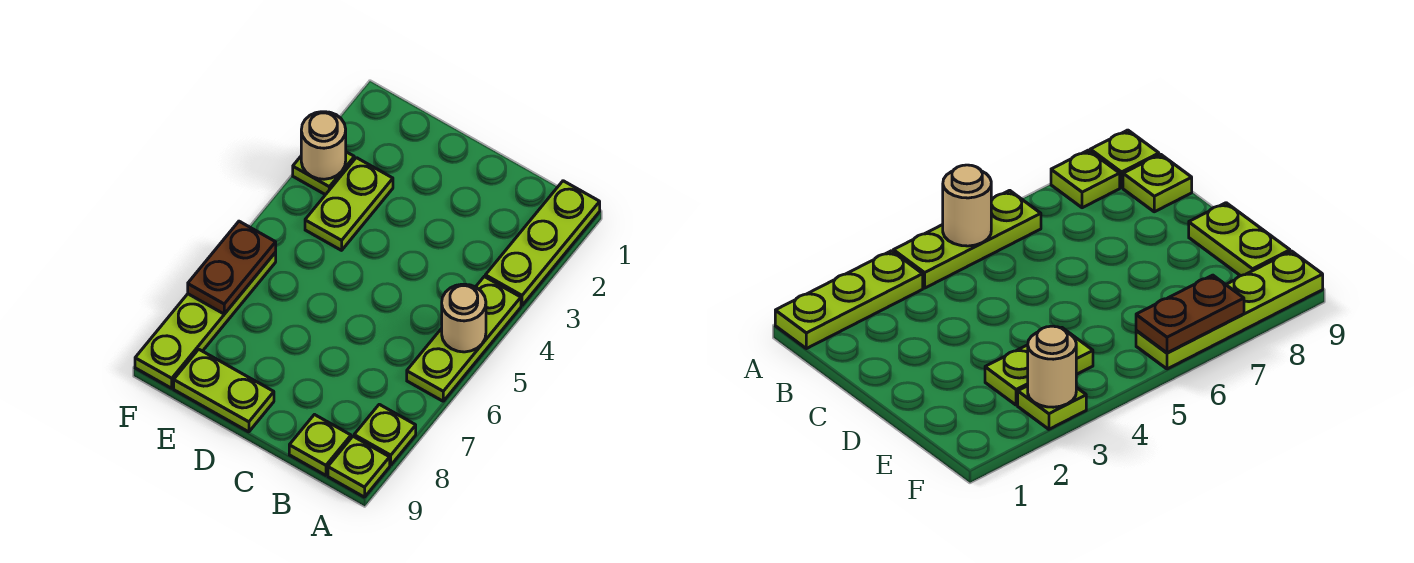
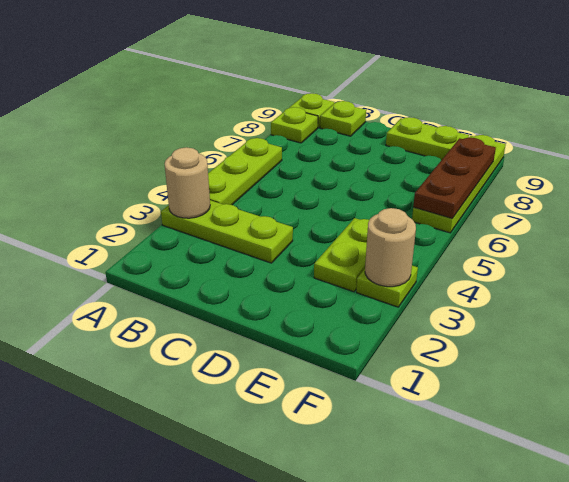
lime plate A1:A3 level 1 -> lime plate A3:C3 level 1
tan round brick A5 level 2 -> tan round brick A3 level 2
brown plate F6:F7 level 2 -> brown plate F6:F8 level 2

